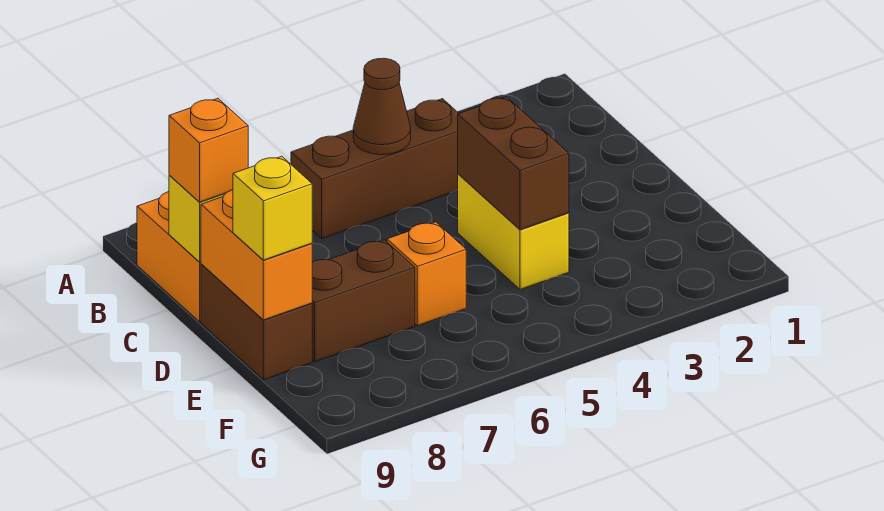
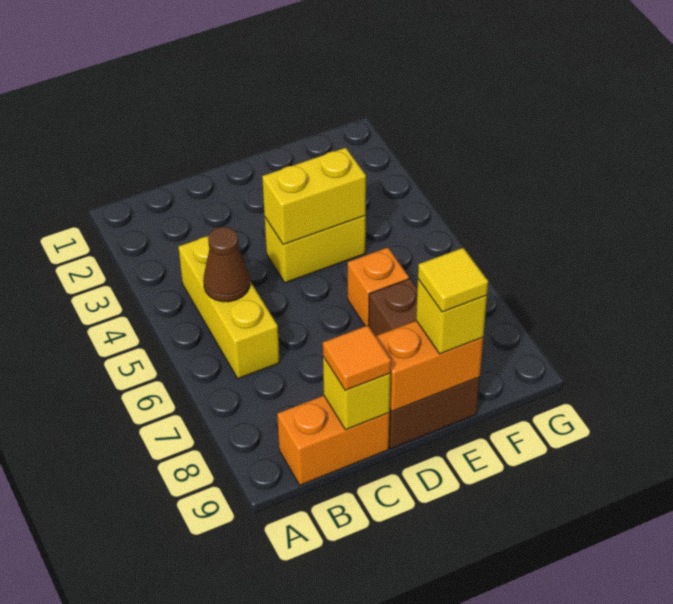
brown brick B4:B6 level 1 -> yellow brick B4:B6 level 1
orange brick C9 level 3 -> orange tile C9 level 3
brown brick D4:E4 level 2 -> yellow brick D4:E4 level 2
none -> yellow tile E9 level 4

